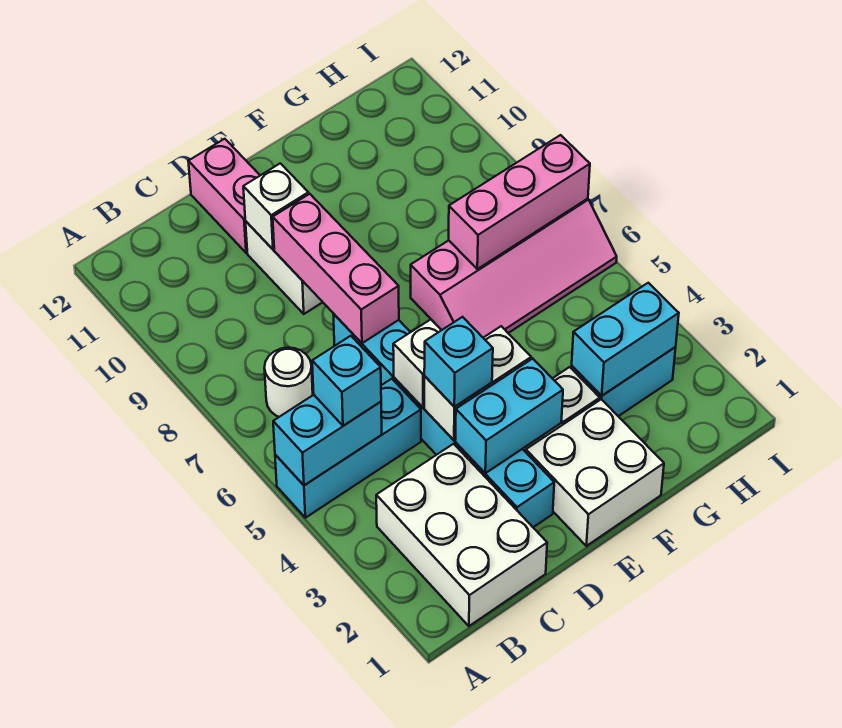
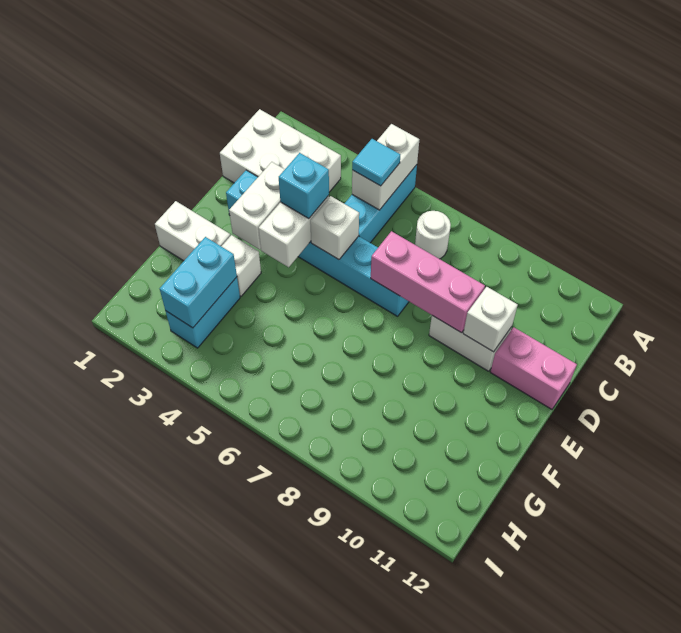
cyan brick A5:B5 level 2 -> white brick A5:B5 level 2
cyan brick B5 level 3 -> cyan tile B5 level 3
cyan brick D3:E3 level 2 -> white brick D3:E3 level 2
white brick E1:F2 level 1 -> white brick F1:F2 level 1
pink slope F6:I7 level 1 top 7 -> none
pink brick G7:I7 level 2 -> none

